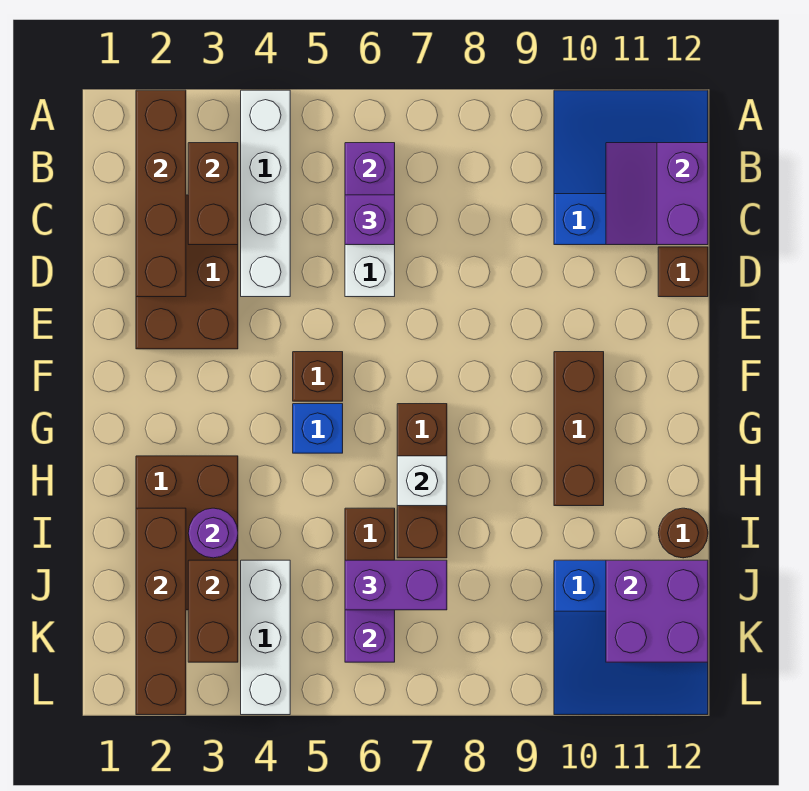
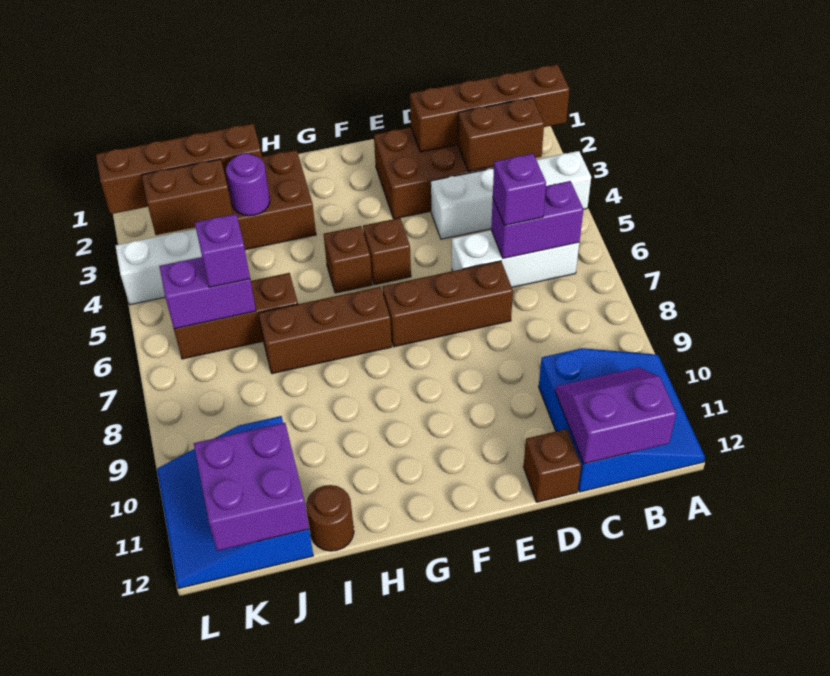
brown brick F10:H10 level 1 -> brown brick D7:F7 level 1
blue brick G5 level 1 -> brown brick G5 level 1
white brick H7 level 2 -> none
purple brick J6:J7 level 3 -> purple brick J6 level 3

